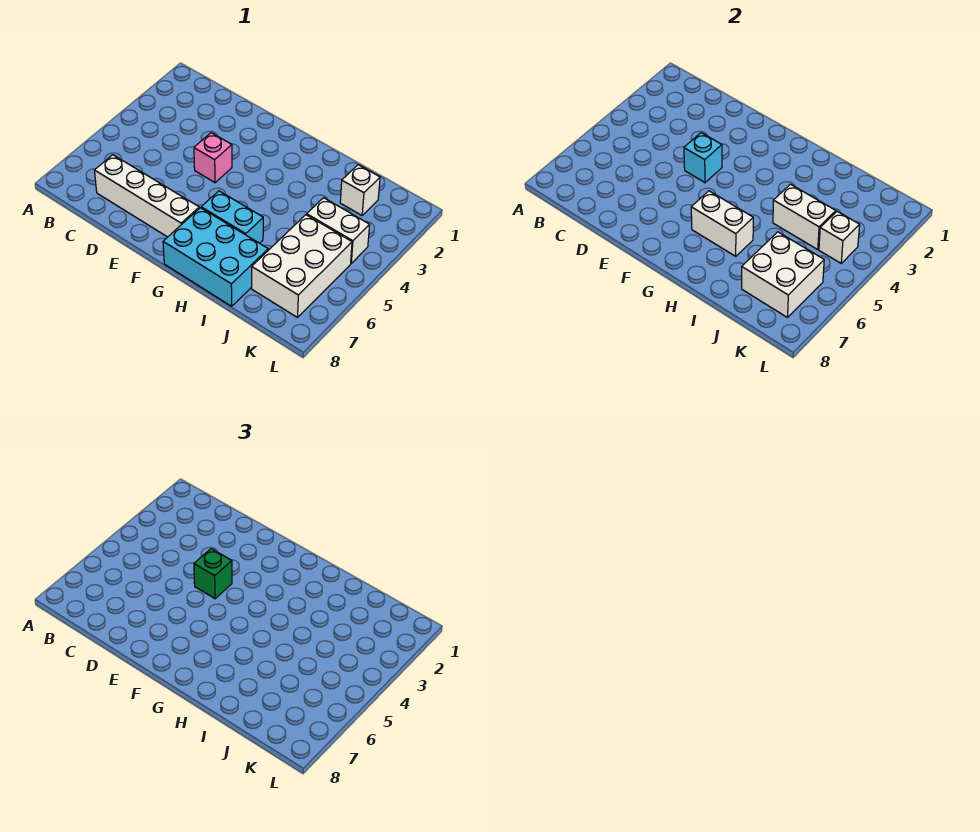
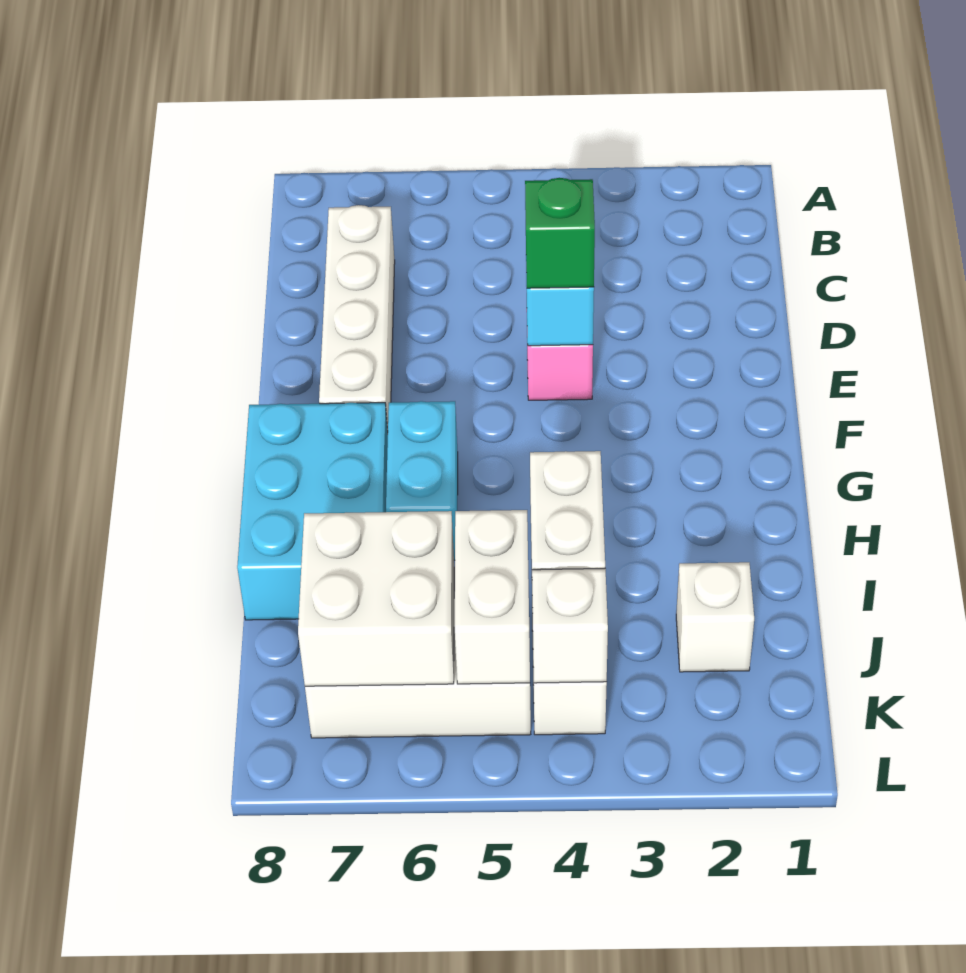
white brick G6:H6 level 2 -> white brick J5:K5 level 2

